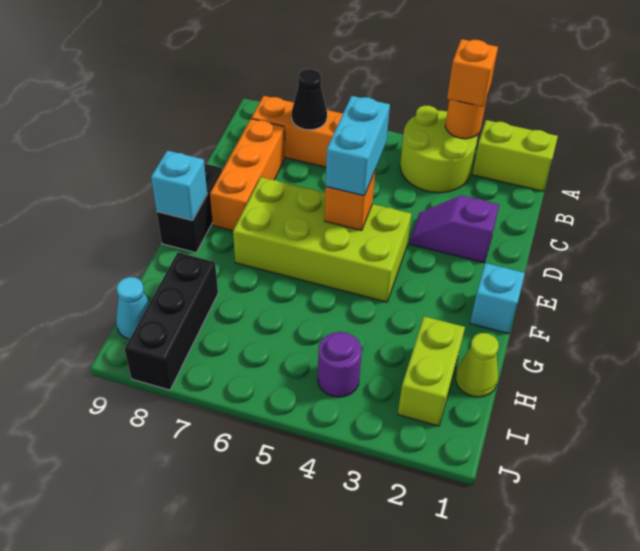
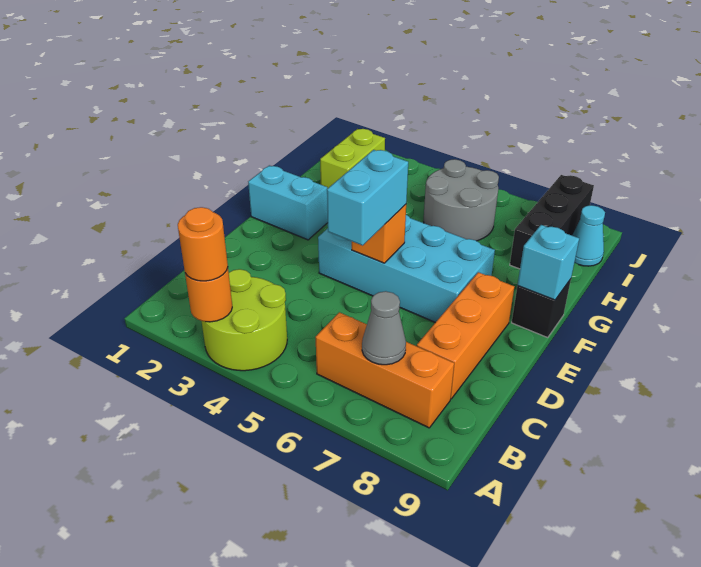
lime brick A1:A2 level 1 -> none
orange brick A3 level 3 -> orange round brick A3 level 3
black cone B7 level 2 -> grey cone B7 level 2
purple slope D2:D3 level 1 top 2 -> none
lime brick E4:F7 level 1 -> cyan brick E4:F7 level 1
black brick E9:F9 level 1 -> black brick F9 level 1
cyan brick F1 level 1 -> cyan brick F1:F2 level 1
lime cone H1 level 1 -> none
none -> grey round brick H5:I6 level 1
purple round brick I4 level 1 -> none

